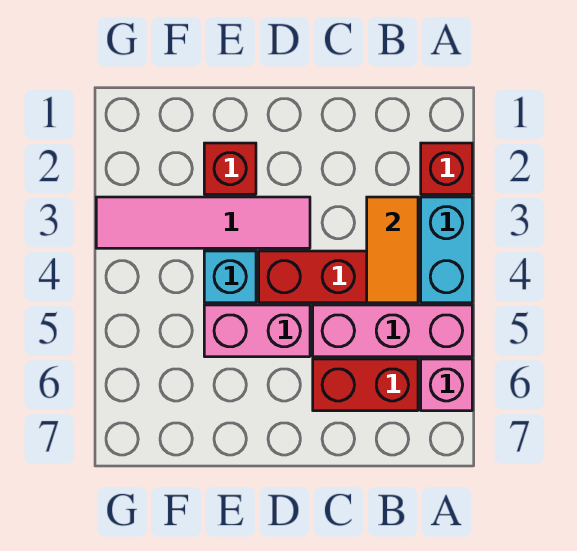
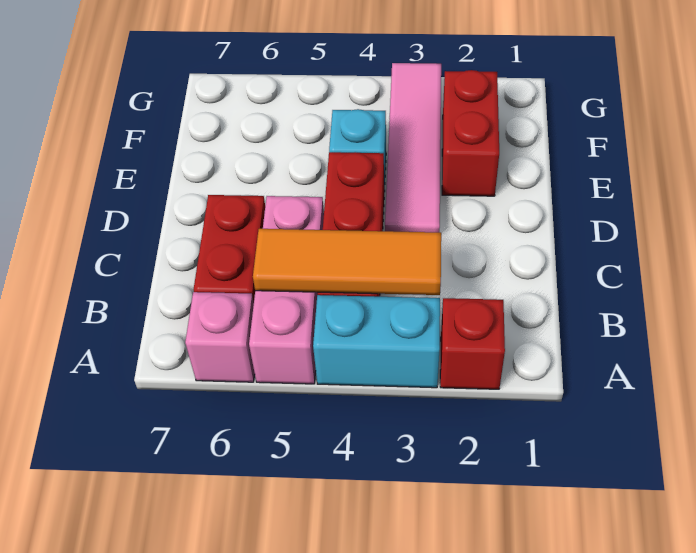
orange tile B3:B4 level 2 -> orange tile B3:B5 level 2
pink brick D5:E5 level 1 -> none
red brick E2 level 1 -> red brick E2:F2 level 1

